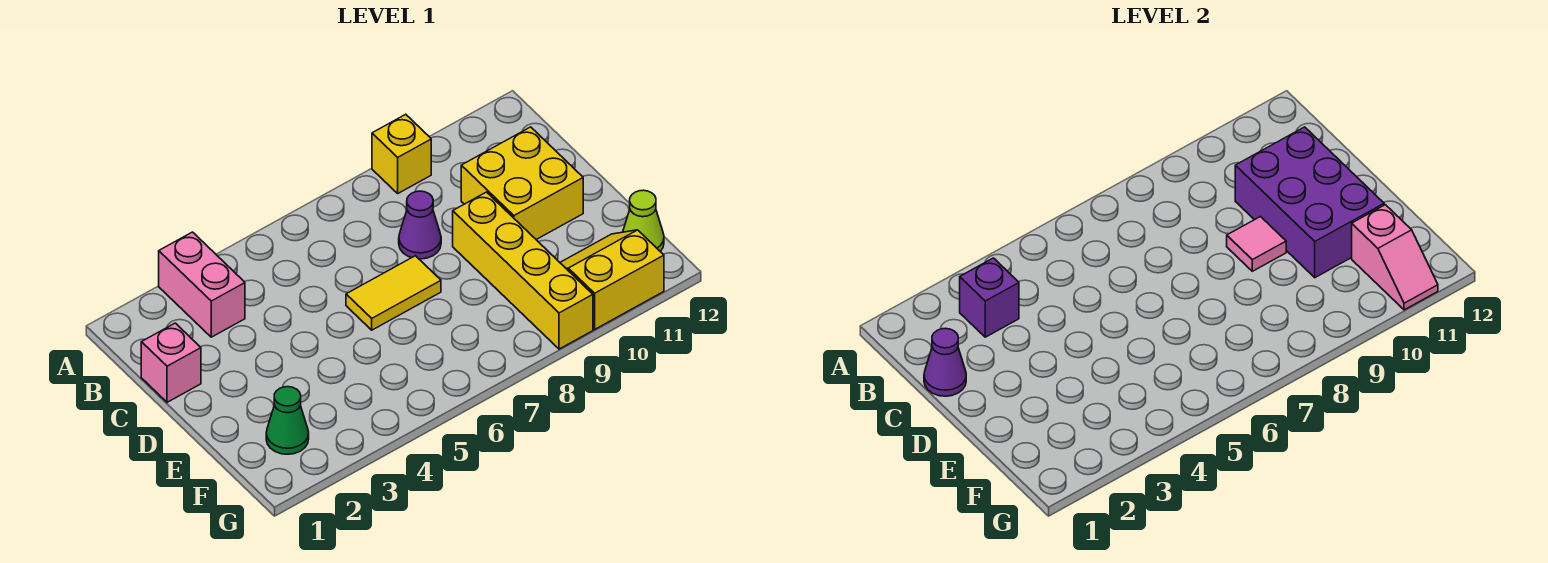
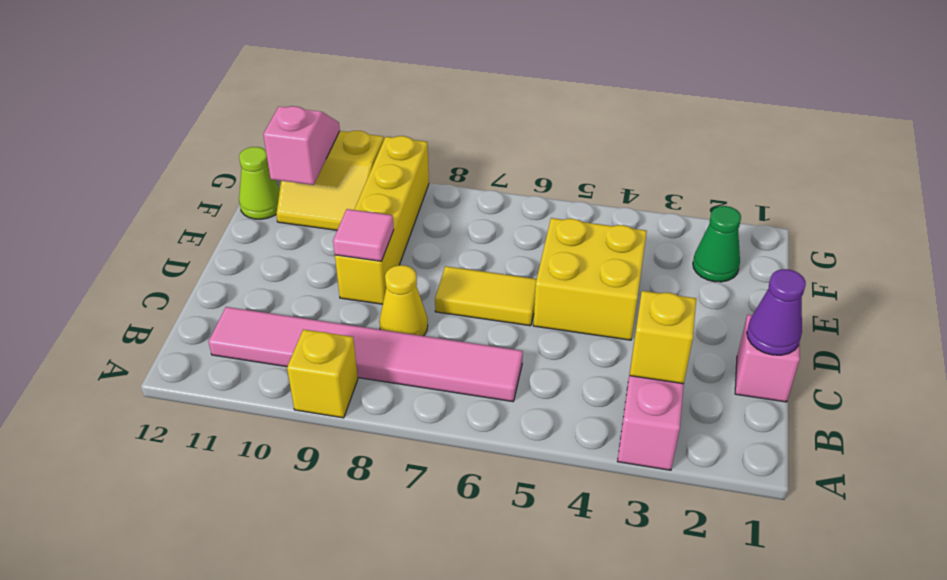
purple brick B3 level 2 -> yellow brick B3 level 2
none -> pink tile B6:B11 level 1
purple cone C8 level 1 -> yellow cone C8 level 1
yellow brick C10:D11 level 1 -> yellow brick D4:E5 level 1
purple brick C10:E11 level 2 -> none

